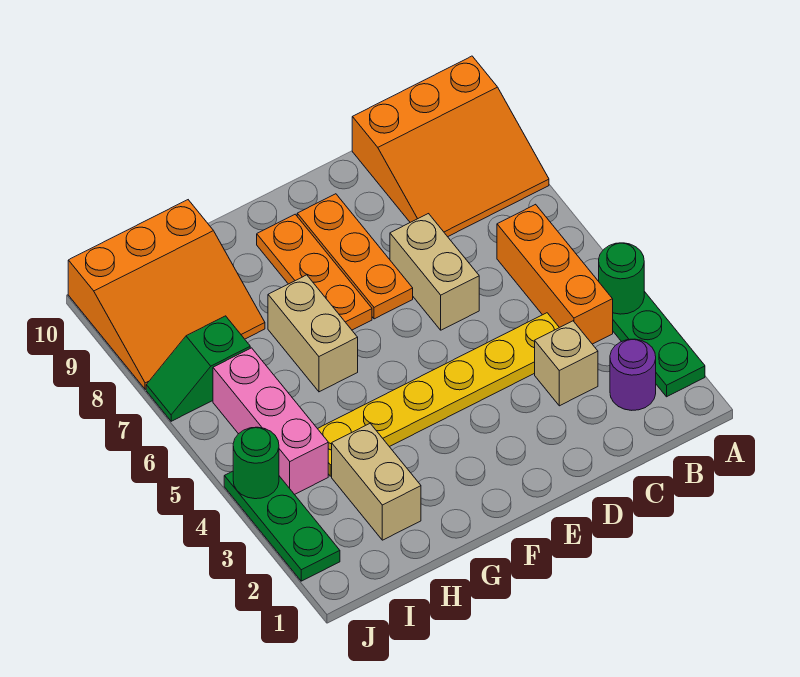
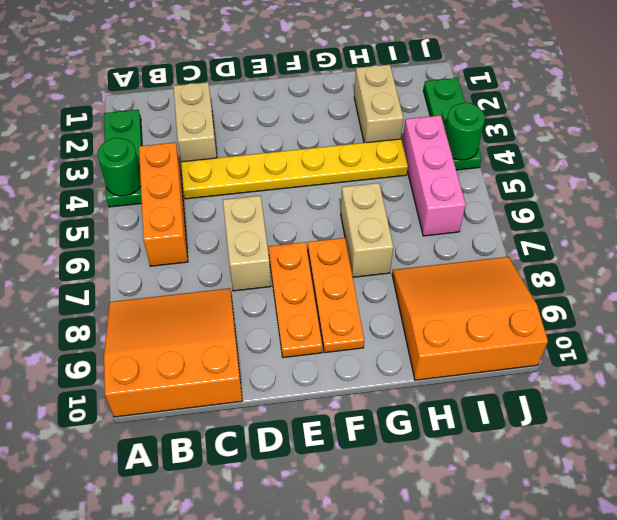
purple round brick B2 level 1 -> none
tan brick C3 level 1 -> tan brick C2:C3 level 1
green slope I7:J7 level 1 top I -> none

